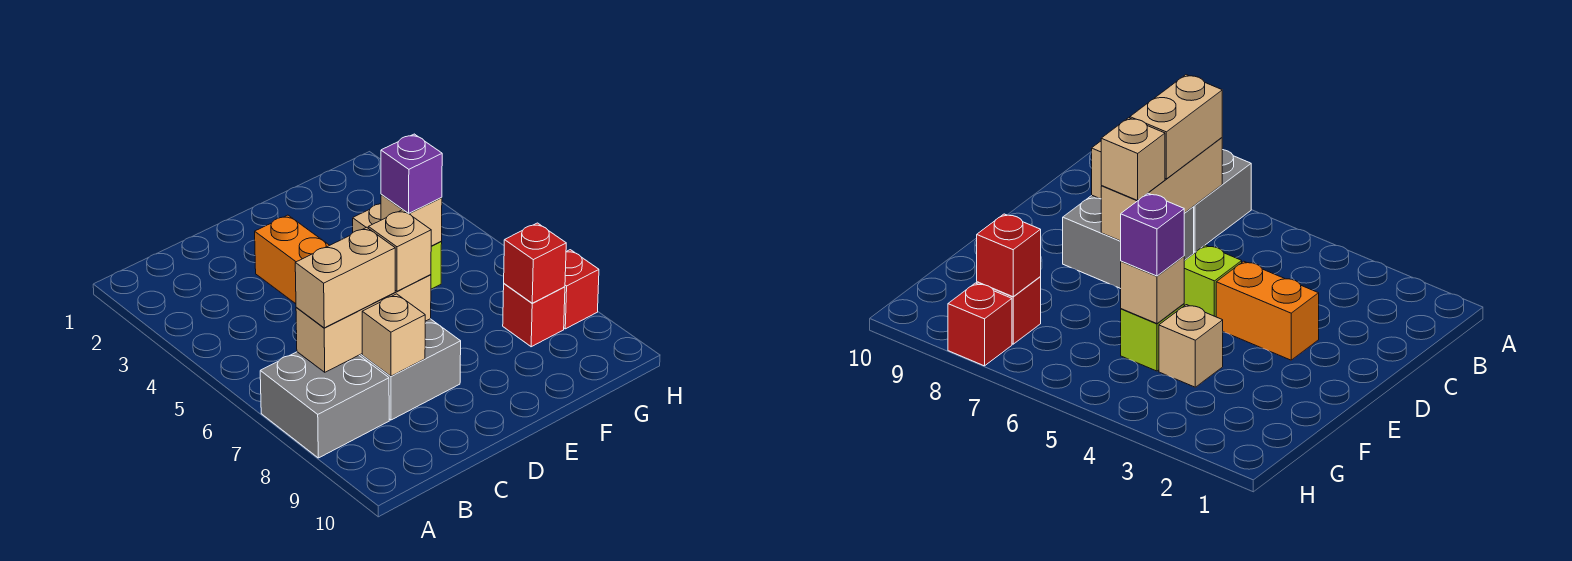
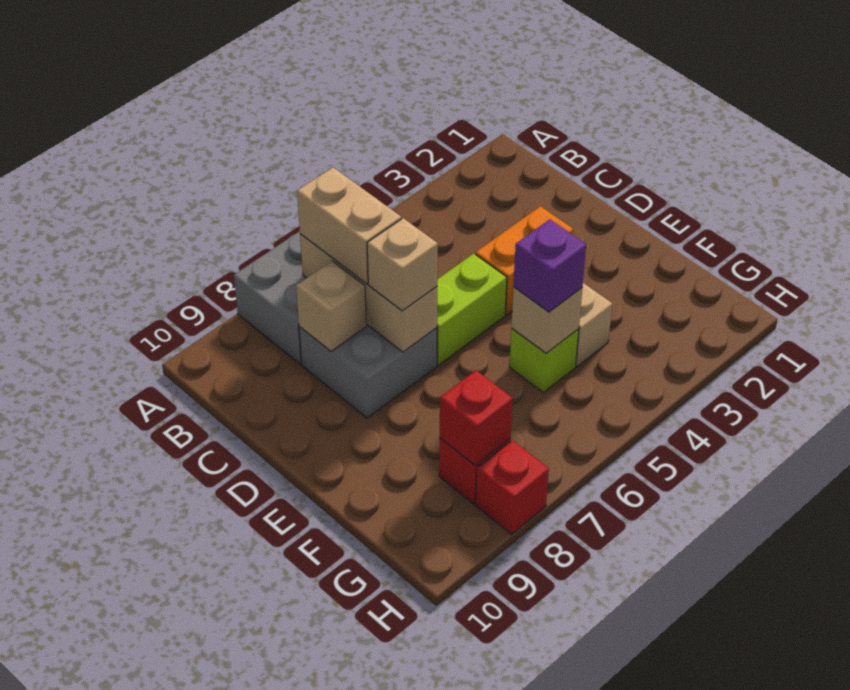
lime brick D5 level 1 -> lime brick D5:D6 level 1

